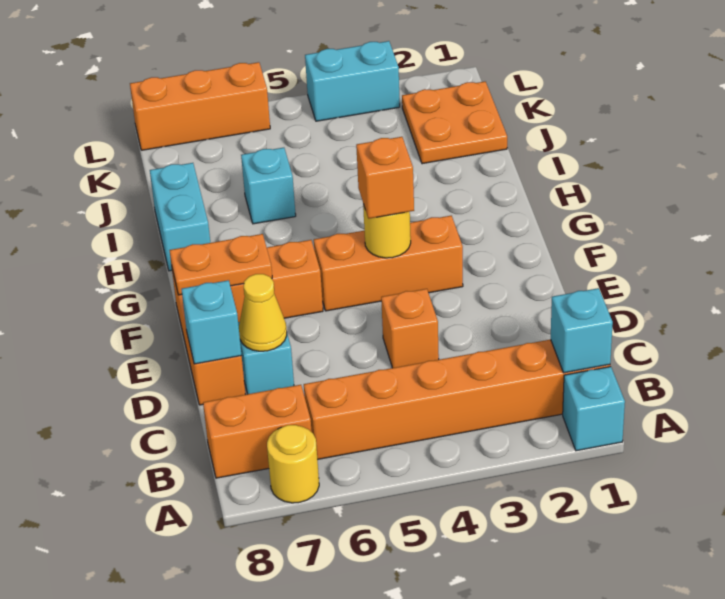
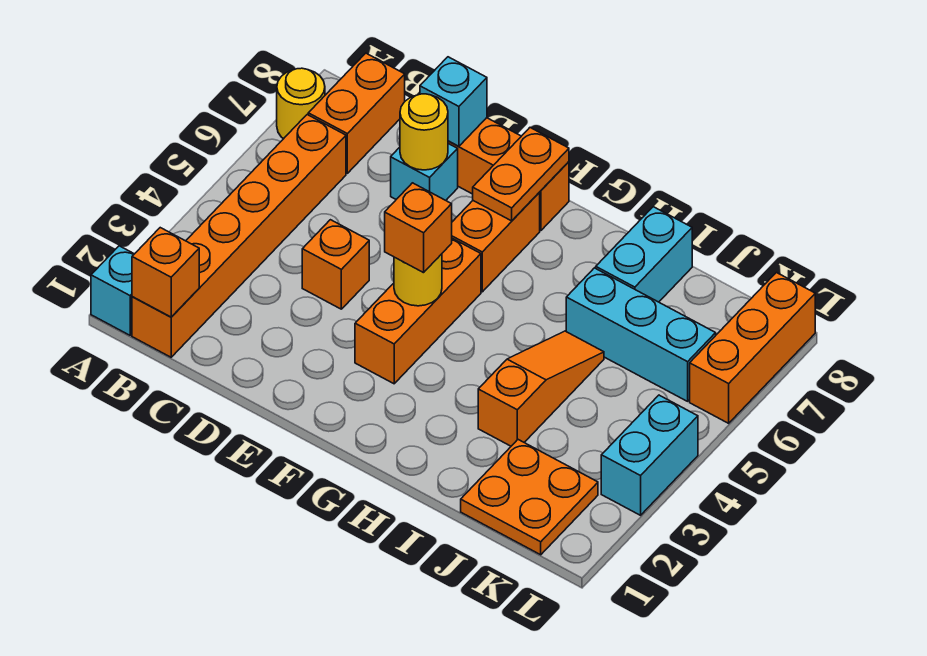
cyan brick B1 level 2 -> orange brick B1 level 2
yellow cone D7 level 2 -> yellow round brick D7 level 2
cyan brick H8:I8 level 1 -> cyan brick I7:I8 level 1
none -> orange slope I3:I5 level 1 top 3
cyan brick I6 level 1 -> cyan brick I6:K6 level 1

